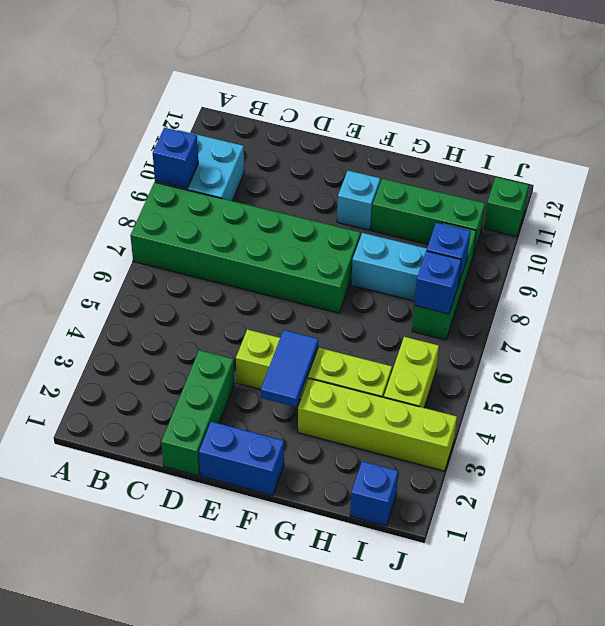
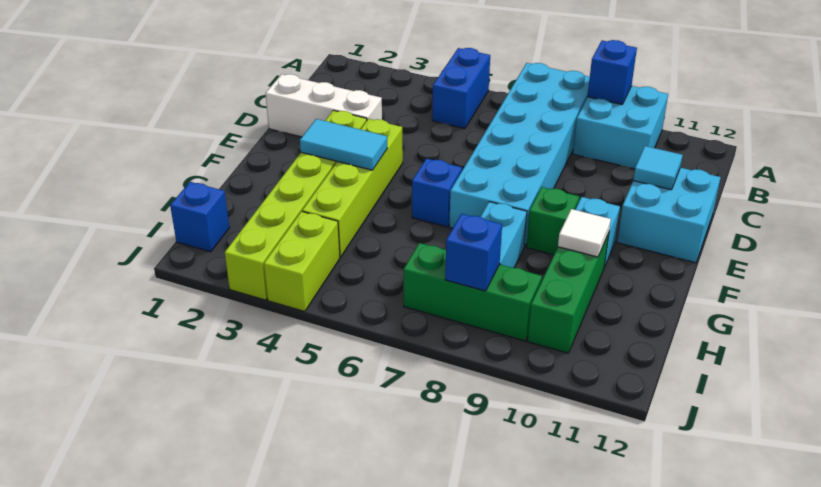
green brick A7:F8 level 1 -> cyan brick A7:F8 level 1
green brick D1:D3 level 1 -> white brick D1:D3 level 1
none -> cyan brick D11:E12 level 1
none -> cyan tile D11 level 2
blue brick E1:F1 level 1 -> blue brick A5:B5 level 1
blue tile F3:F4 level 2 -> cyan tile F3:F4 level 2
lime brick G3:J3 level 1 -> lime brick E3:J3 level 1
none -> white tile G10 level 2
lime brick I4:I5 level 1 -> lime brick I4:J4 level 1
blue brick I7 level 2 -> blue brick F6 level 1
green brick J11 level 1 -> green brick F9 level 1

